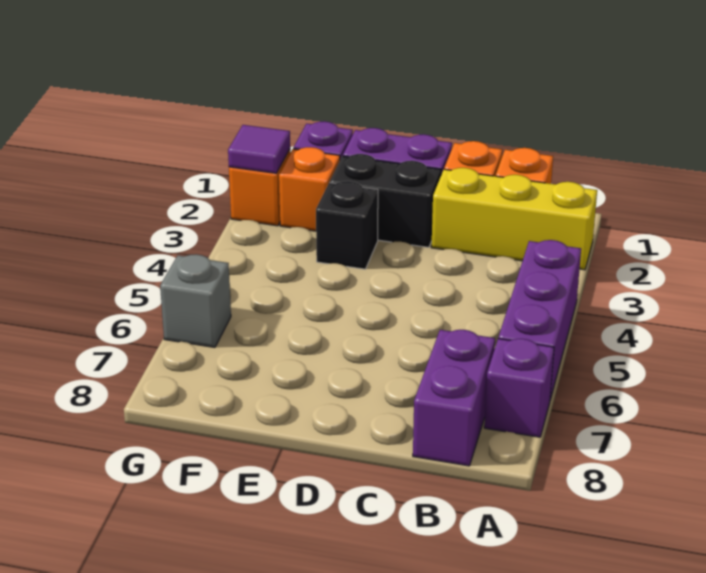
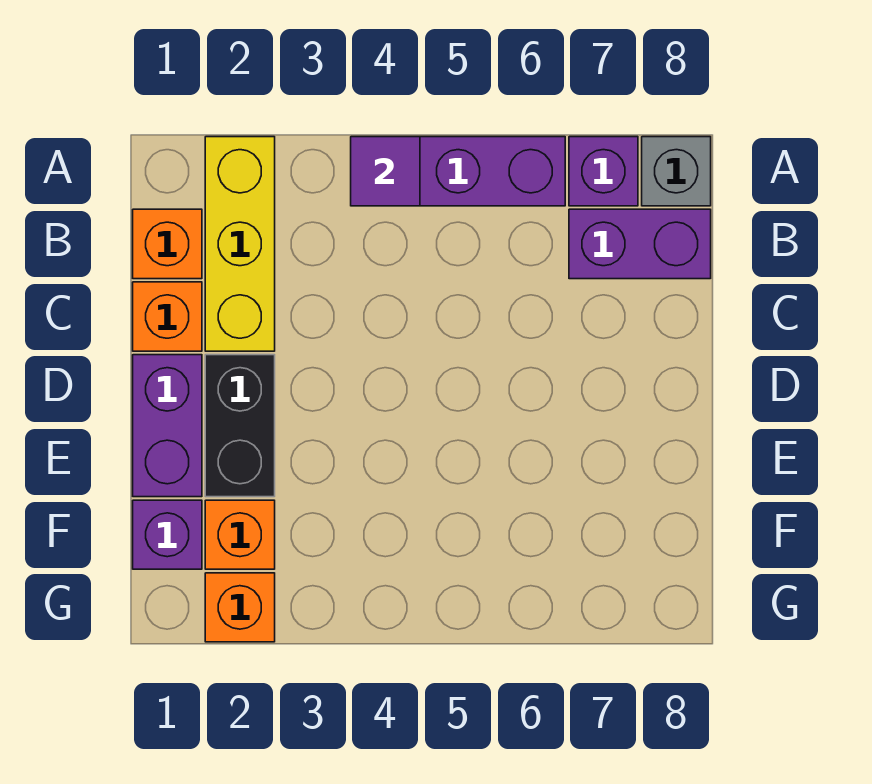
black brick E3 level 1 -> none
purple tile G2 level 2 -> purple tile A4 level 2
grey brick G6 level 1 -> grey brick A8 level 1

